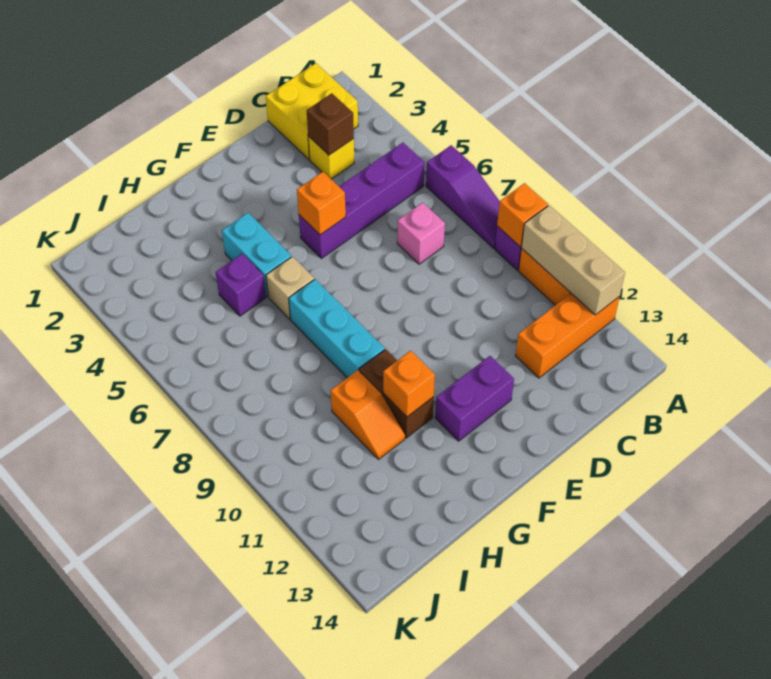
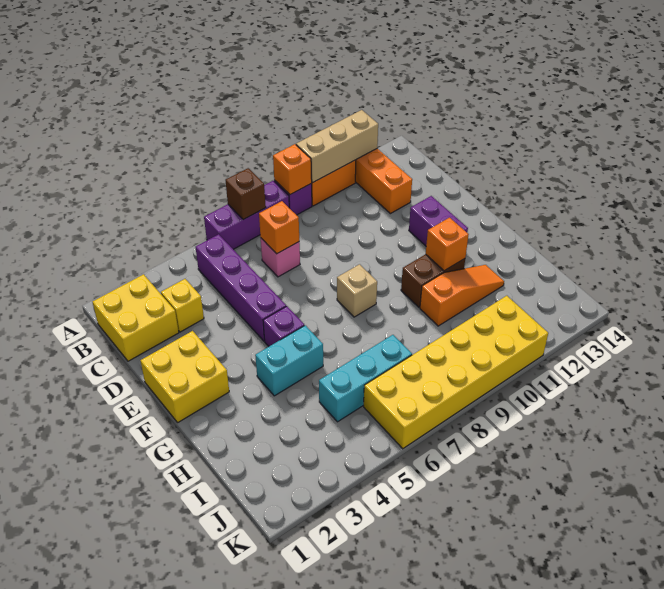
purple slope A6:A8 level 1 top 6 -> purple brick A6:A8 level 1
brown brick C3 level 2 -> brown brick A7 level 2
none -> yellow brick E1:F2 level 1
orange brick E5 level 2 -> orange brick C7 level 2
tan brick G6 level 1 -> tan brick F8 level 1
cyan brick G7:G9 level 1 -> cyan brick I5:I7 level 1
purple brick H5 level 1 -> purple brick F5 level 1
orange slope H10:H11 level 1 top 10 -> orange slope H10:H12 level 1 top 10
none -> yellow brick J6:K11 level 1

